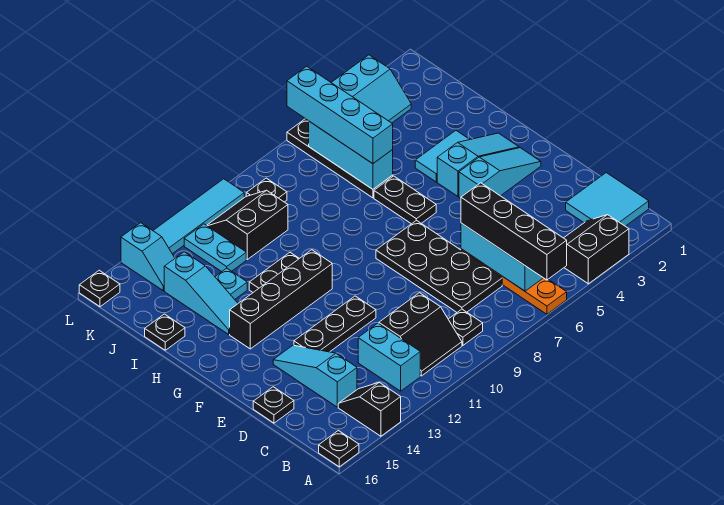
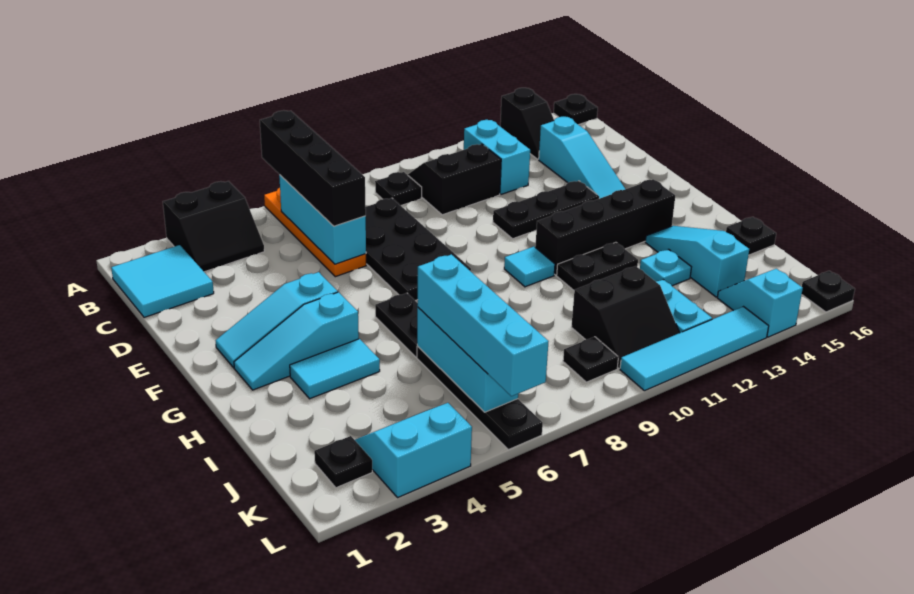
black plate D16 level 1 -> black plate K2 level 1
none -> cyan tile G10 level 1

